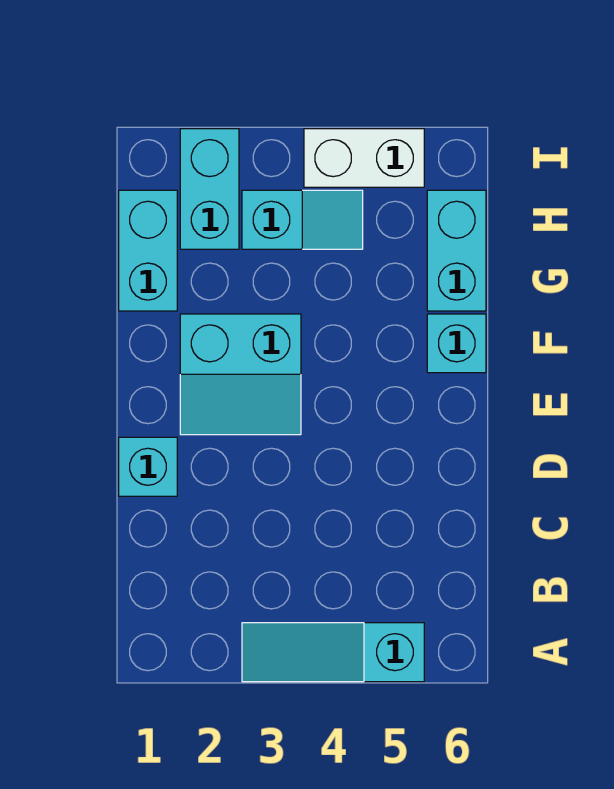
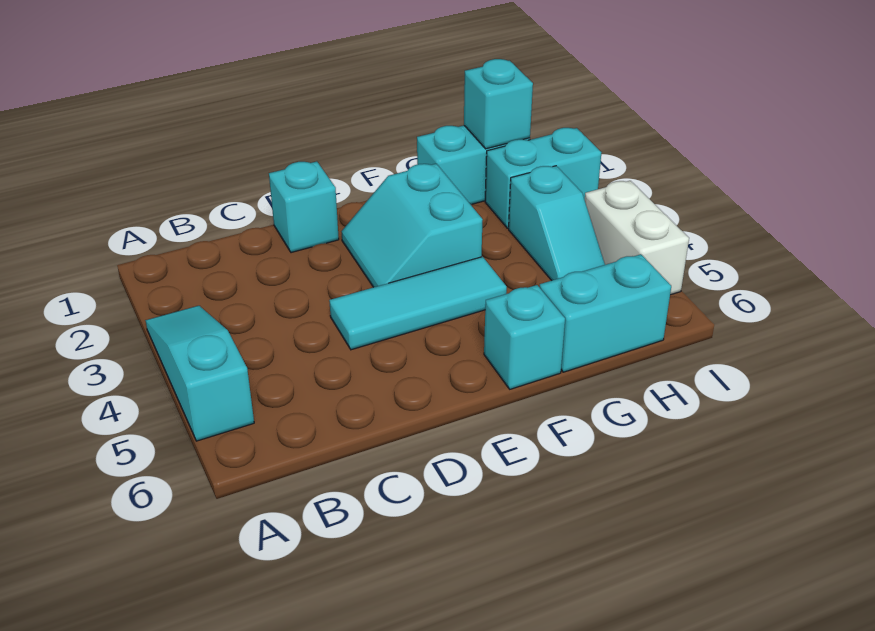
none -> cyan tile D4:F4 level 1
none -> cyan brick H1 level 2

